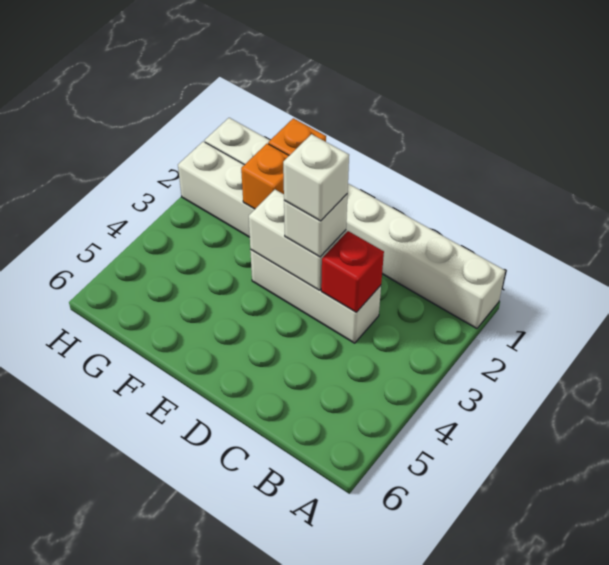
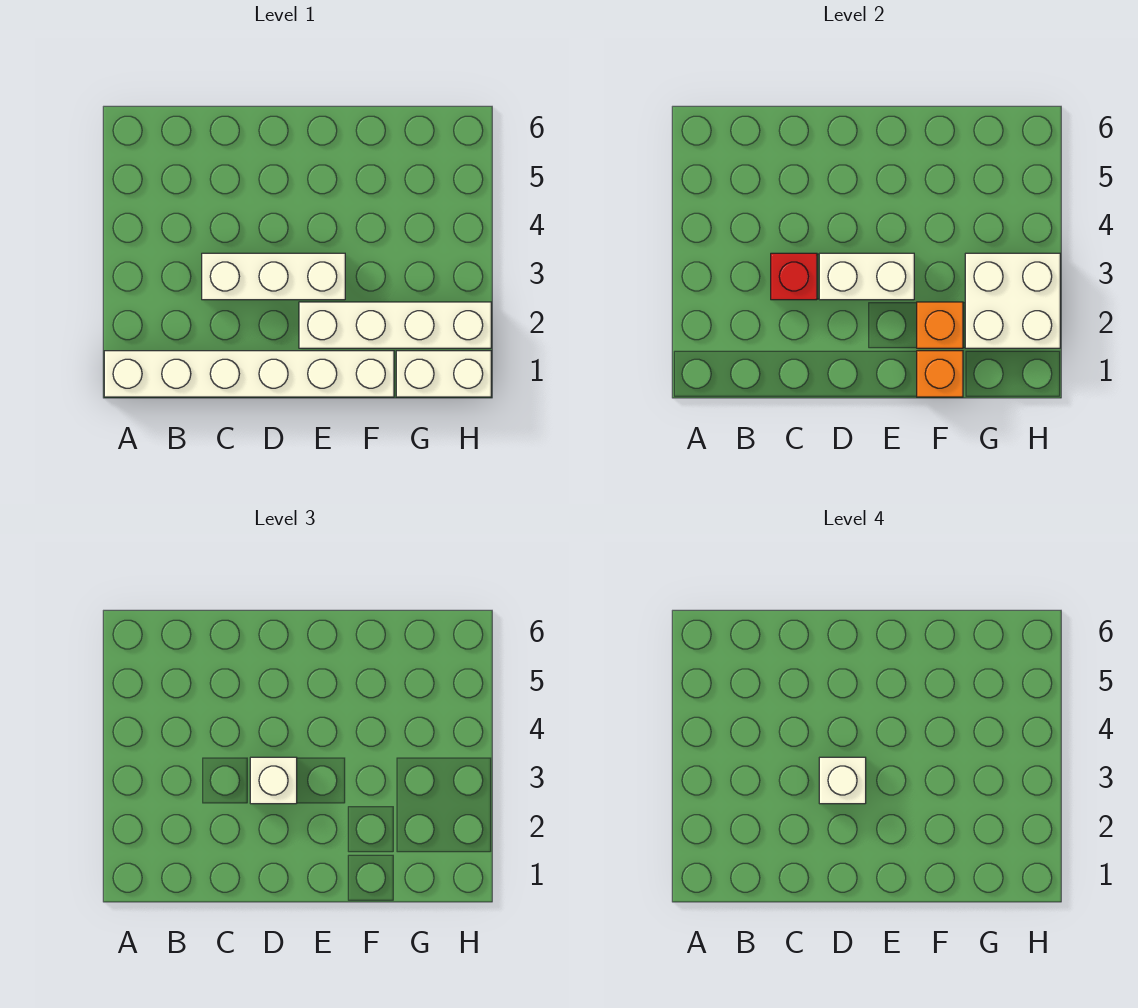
none -> white brick G2:H3 level 2

